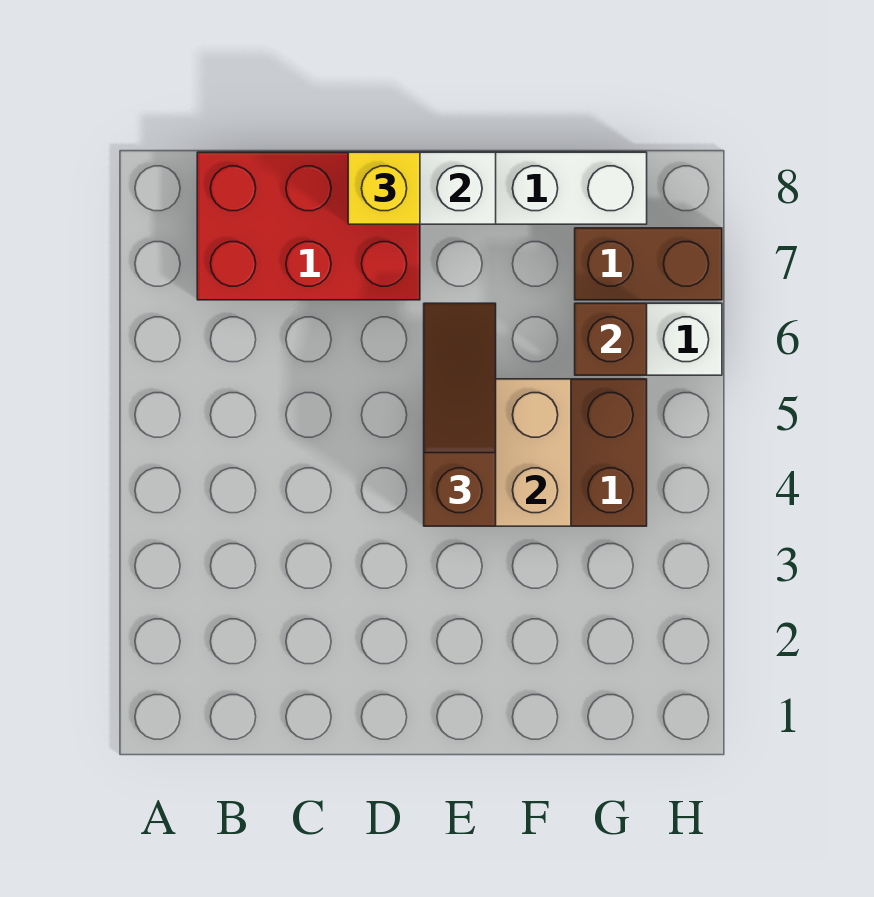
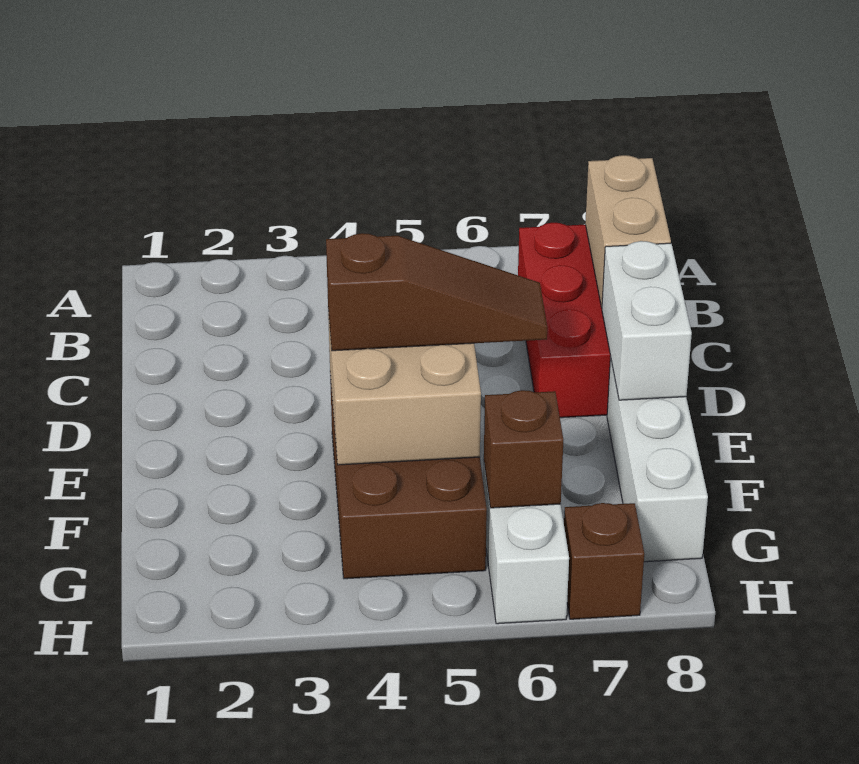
none -> tan brick B8:C8 level 2
yellow brick D8 level 3 -> none
brown brick G7:H7 level 1 -> brown brick H7 level 1

